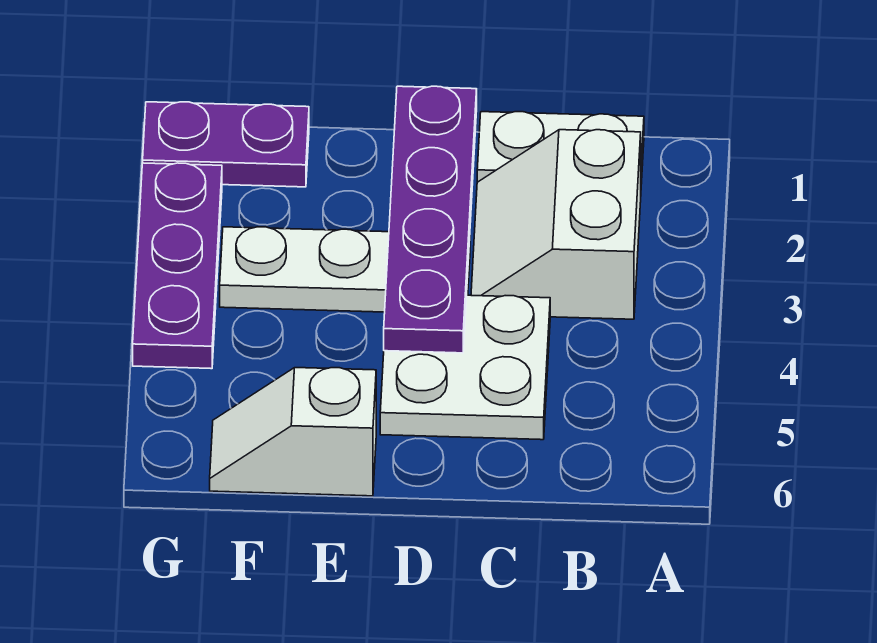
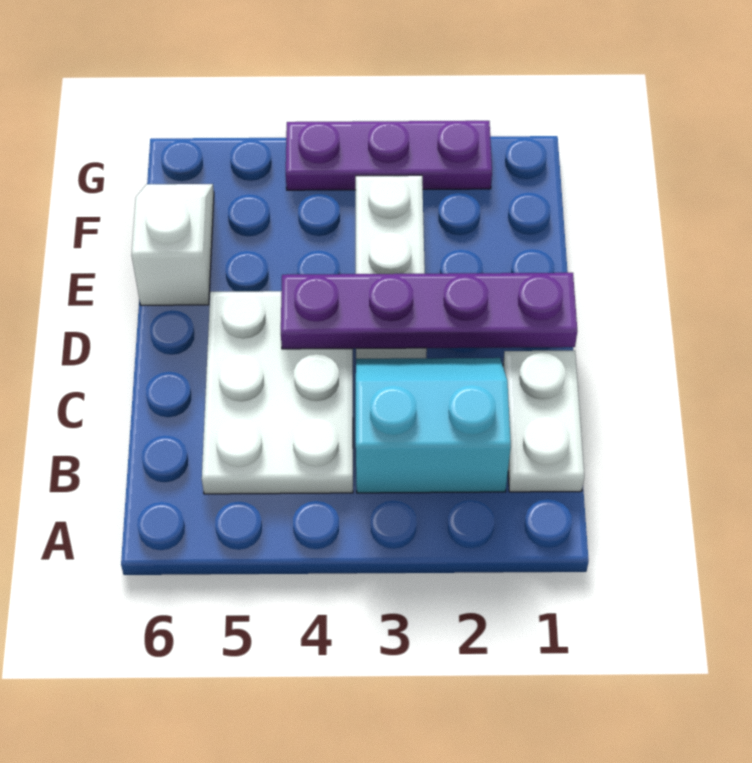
white slope B2:C3 level 1 top B -> cyan slope B2:C3 level 1 top B
white plate C4:D5 level 1 -> white plate B4:D5 level 1
purple plate F1:G1 level 1 -> none

